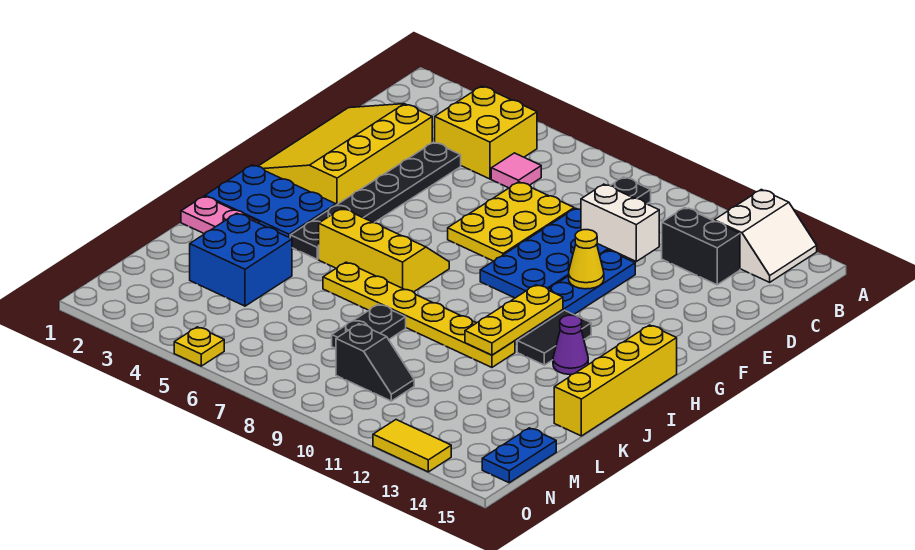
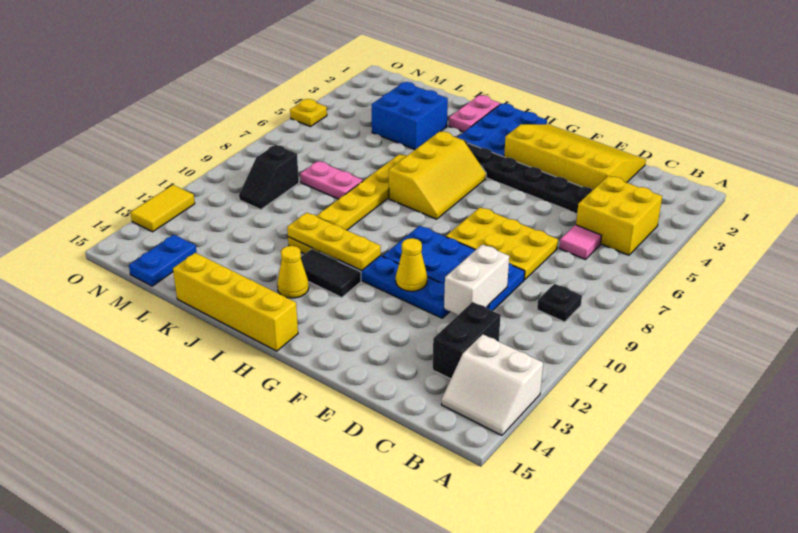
purple cone I13 level 1 -> yellow cone I13 level 1
black plate K8:L8 level 1 -> pink plate K8:L8 level 1
blue plate M15:N15 level 1 -> blue plate M14:M15 level 1

